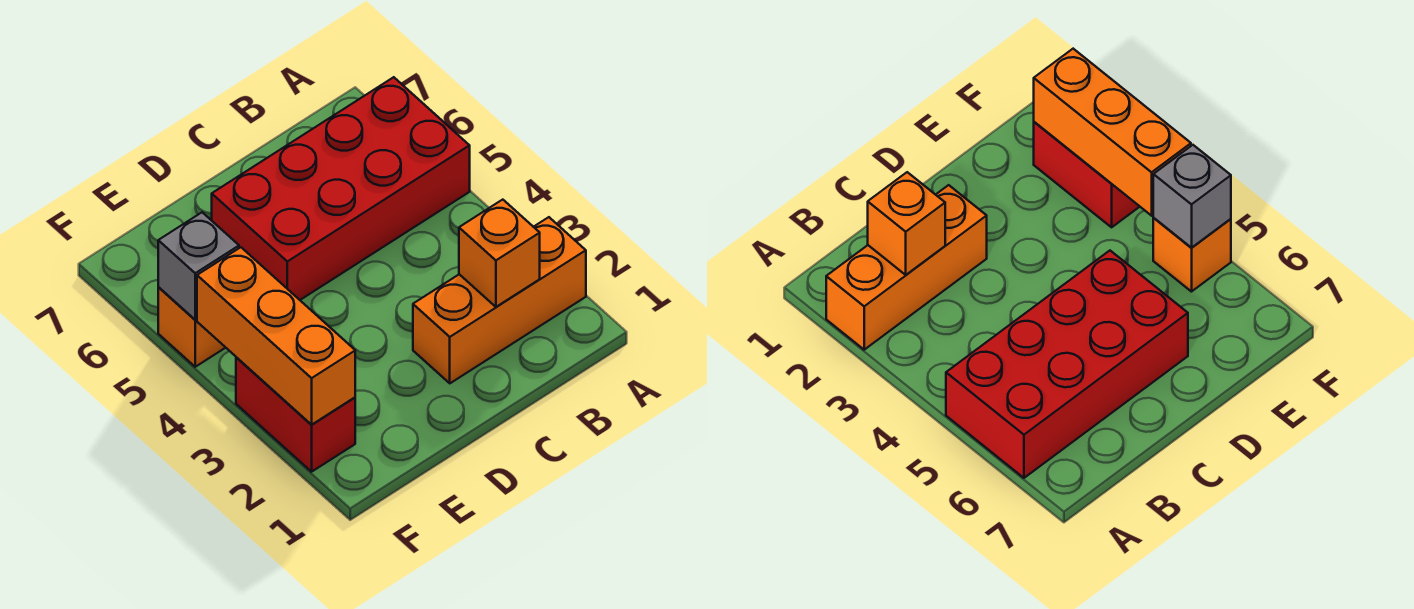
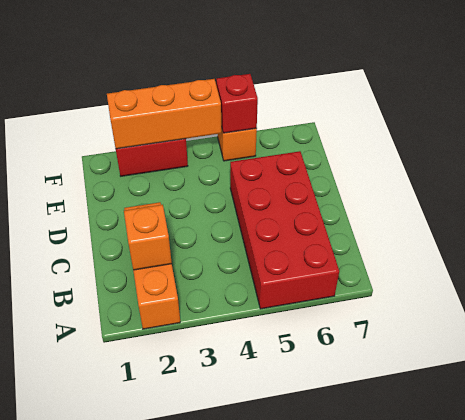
grey brick F5 level 2 -> red brick F5 level 2

